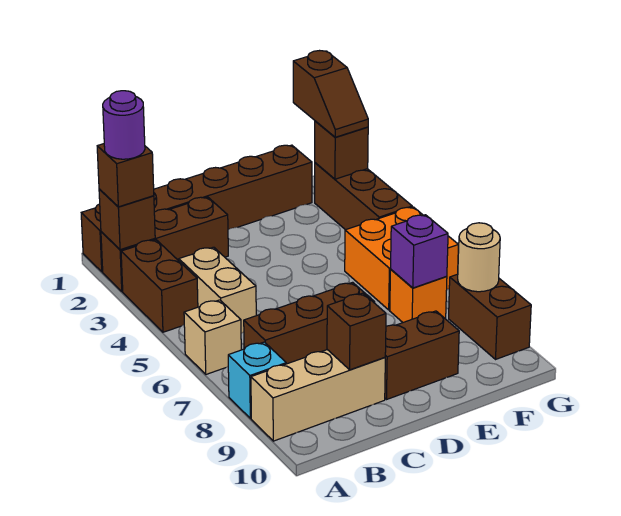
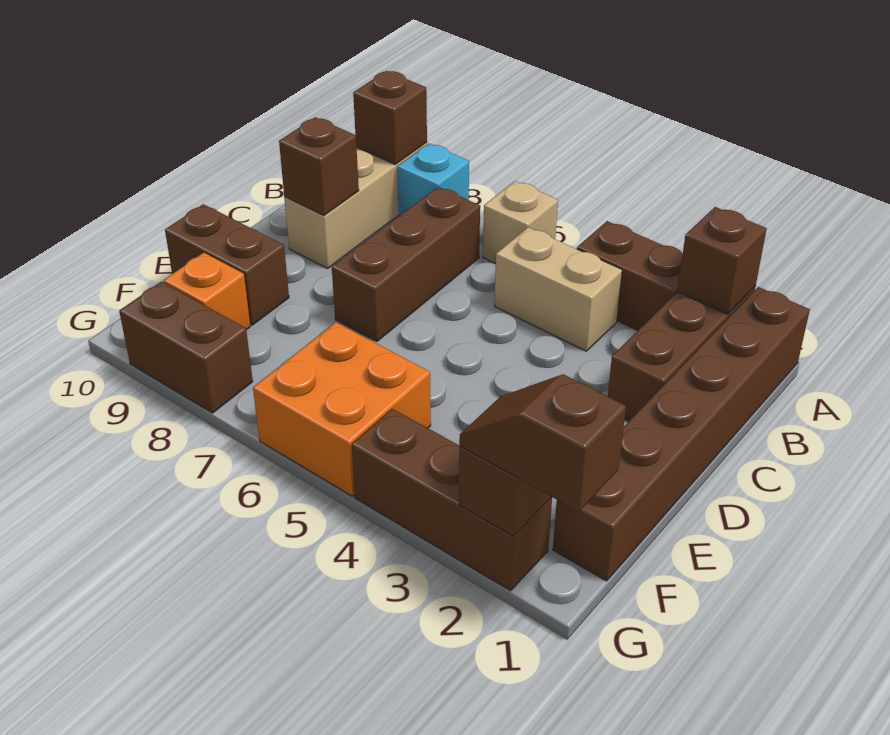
brown brick A2 level 3 -> brown brick A9 level 2
purple round brick A2 level 4 -> none
brown brick D9:E9 level 1 -> brown brick E9:E10 level 1
orange brick F7 level 1 -> orange brick F9 level 1
purple brick F7 level 2 -> none
tan round brick G8 level 2 -> none

